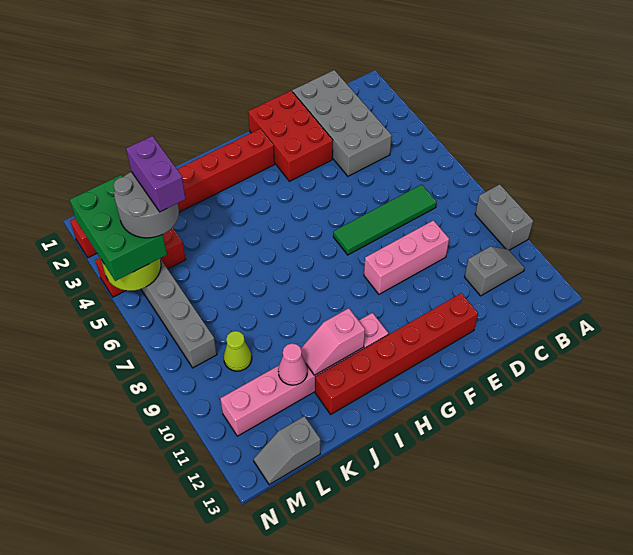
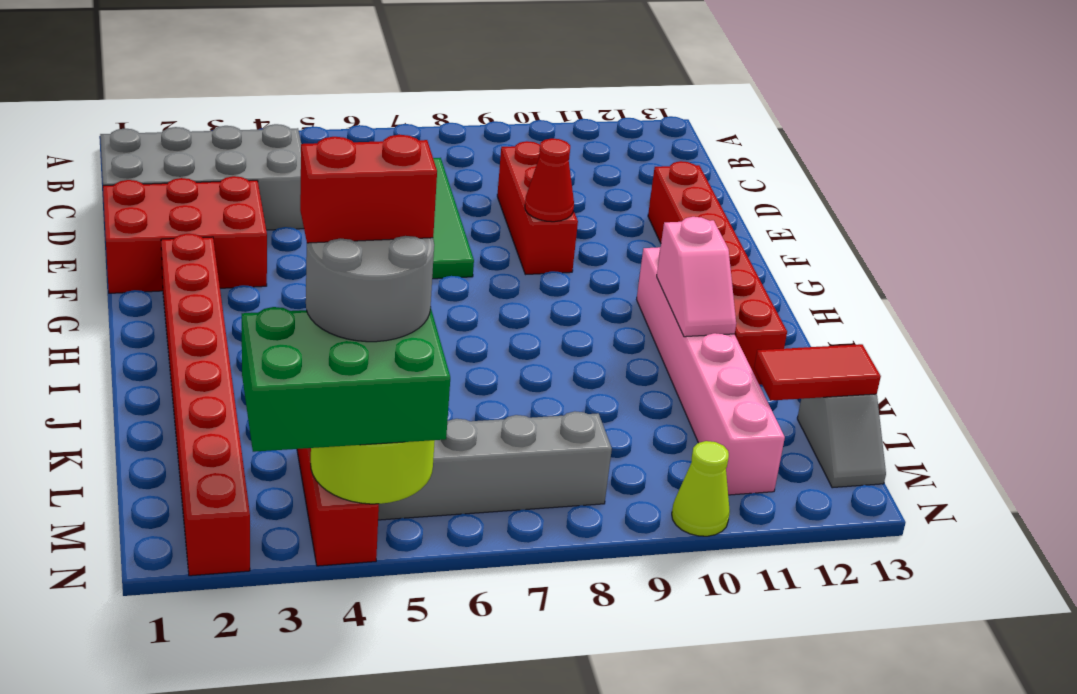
grey brick A9:A10 level 1 -> none
grey slope B11:C11 level 1 top C -> none
pink brick D9:F9 level 1 -> red brick D9:F9 level 1
none -> red cone F9 level 2
pink cone K11 level 2 -> none
purple brick L4:L5 level 5 -> red brick L4:L5 level 5
lime cone L9 level 1 -> lime cone N10 level 1
none -> red tile L12:L13 level 2

